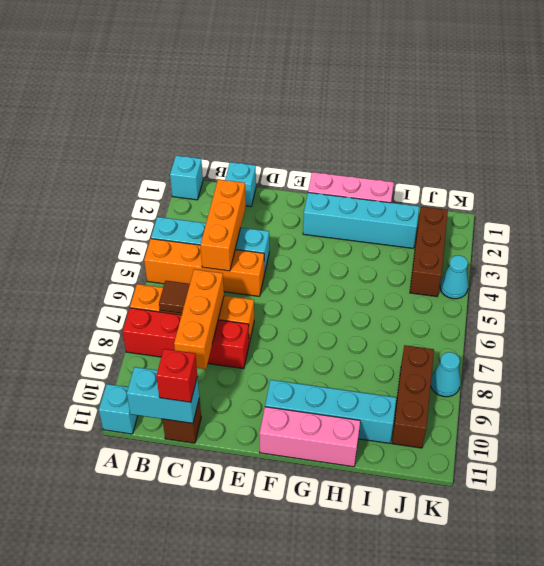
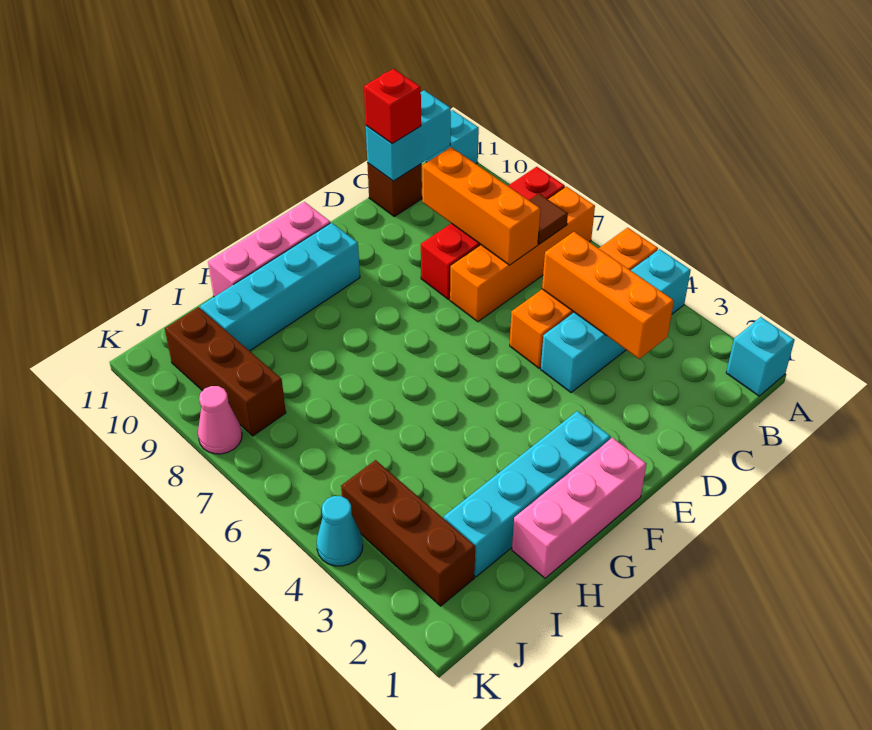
cyan brick C1 level 1 -> none
cyan cone K8 level 1 -> pink cone K8 level 1

